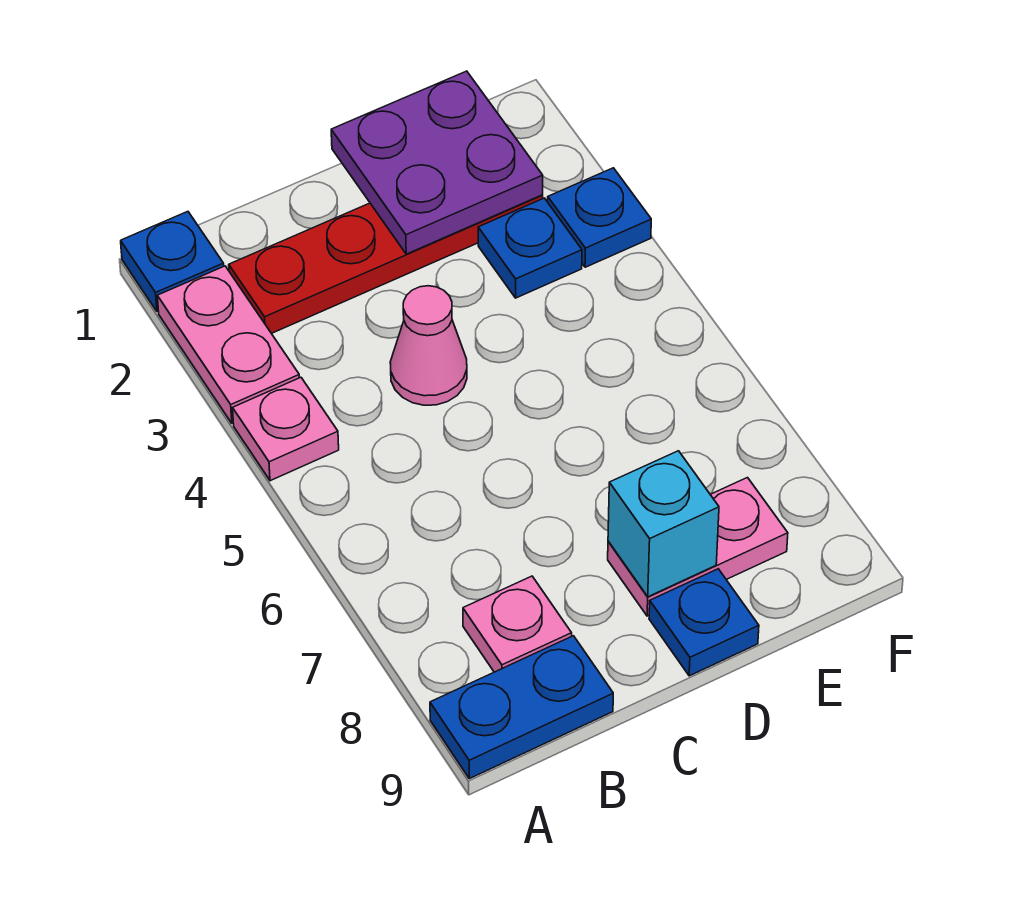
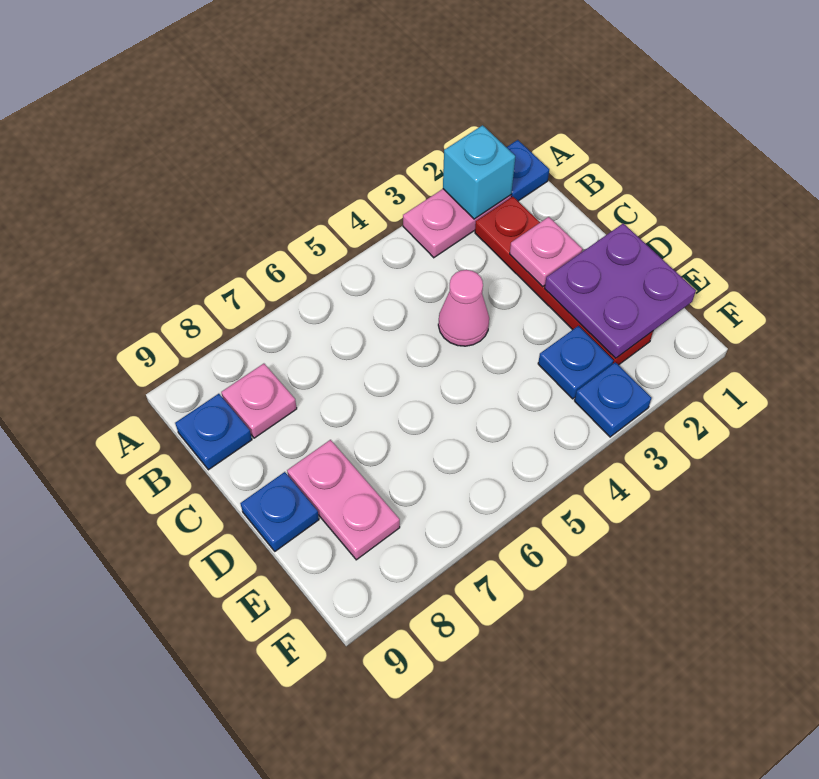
pink plate A4 level 1 -> pink plate C2 level 2
blue plate A9:B9 level 1 -> blue plate B9 level 1
cyan brick D8 level 2 -> cyan brick A2 level 2

